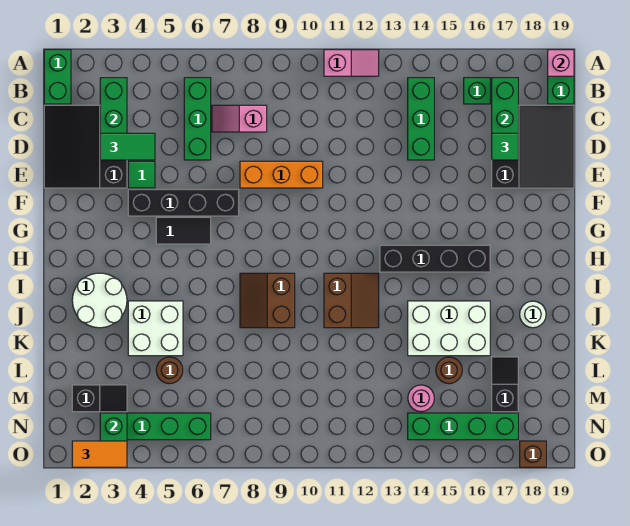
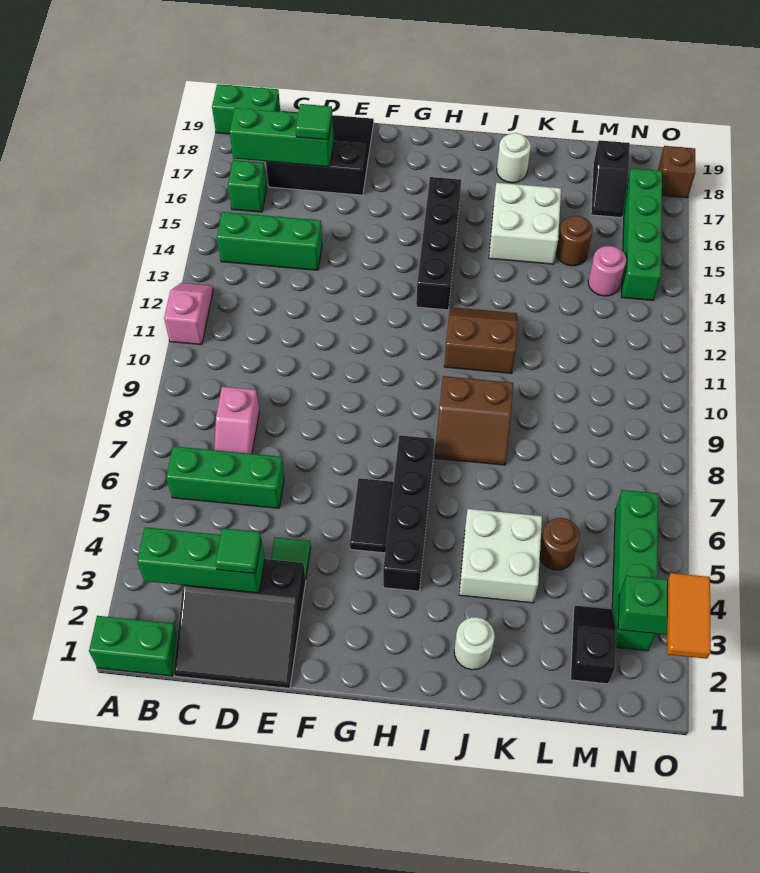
pink brick A19 level 2 -> none
green tile D3:D4 level 3 -> green tile D3 level 3
orange brick E8:E10 level 1 -> none
black brick F4:F7 level 1 -> black brick H4:H7 level 1
white round brick I2:J3 level 1 -> white round brick J2 level 1
white brick J14:K16 level 1 -> white brick J15:K16 level 1
black slope L17:M17 level 1 top M -> black slope M17:M18 level 1 top 18

